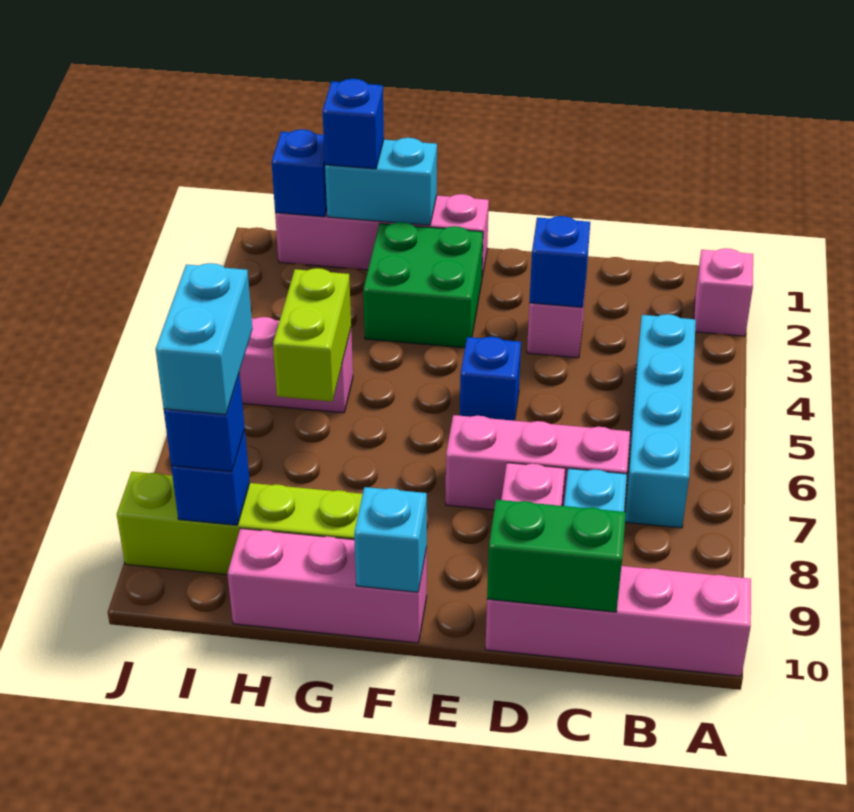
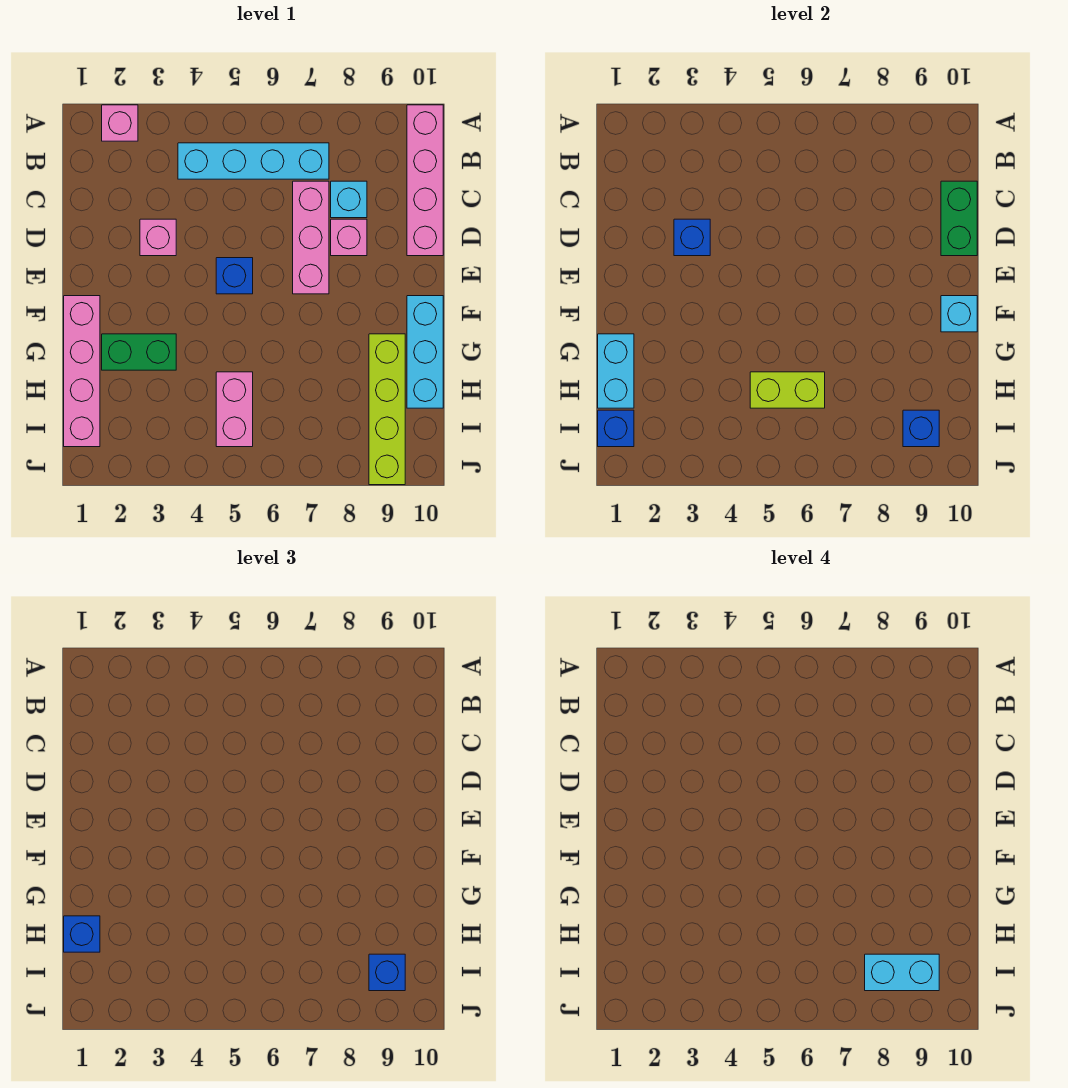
green brick F2:G3 level 1 -> green brick G2:G3 level 1
pink brick F10:H10 level 1 -> cyan brick F10:H10 level 1

